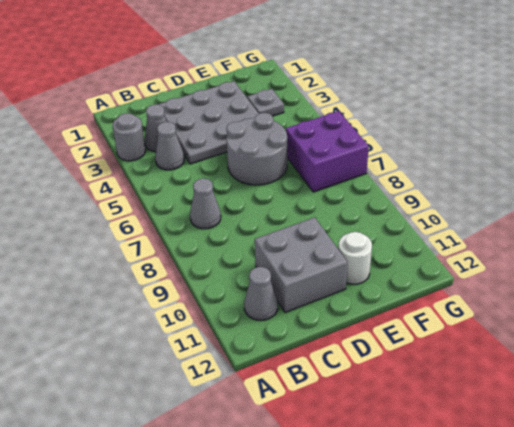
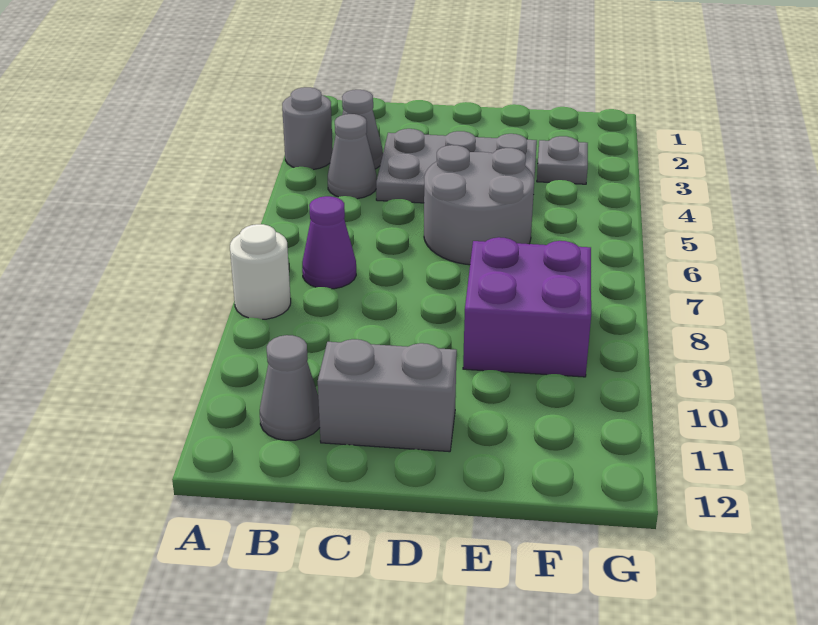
grey cone B7 level 1 -> purple cone B7 level 1
grey plate C2:E4 level 1 -> grey plate C3:E4 level 1
grey brick C10:D11 level 1 -> grey brick C11:D11 level 1
white round brick E11 level 1 -> white round brick A8 level 1
purple brick F6:G7 level 1 -> purple brick E8:F9 level 1

